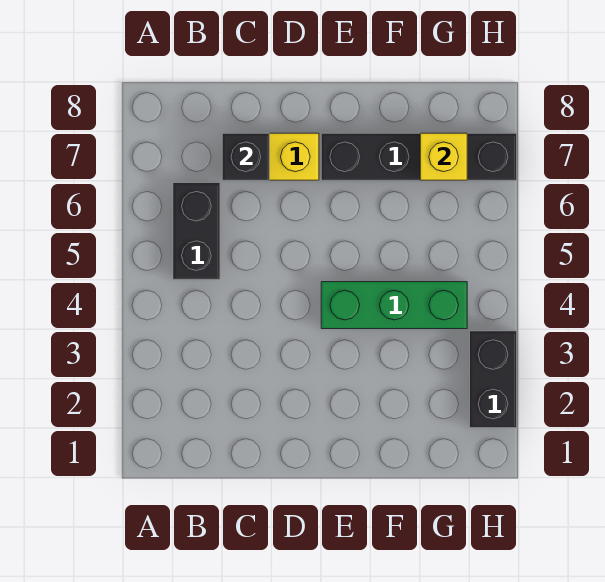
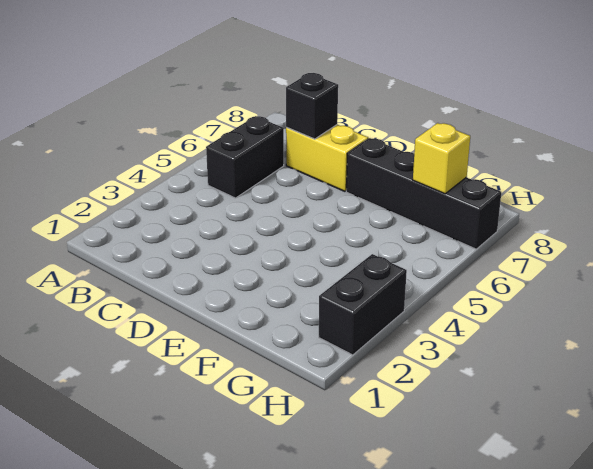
green brick E4:G4 level 1 -> none

